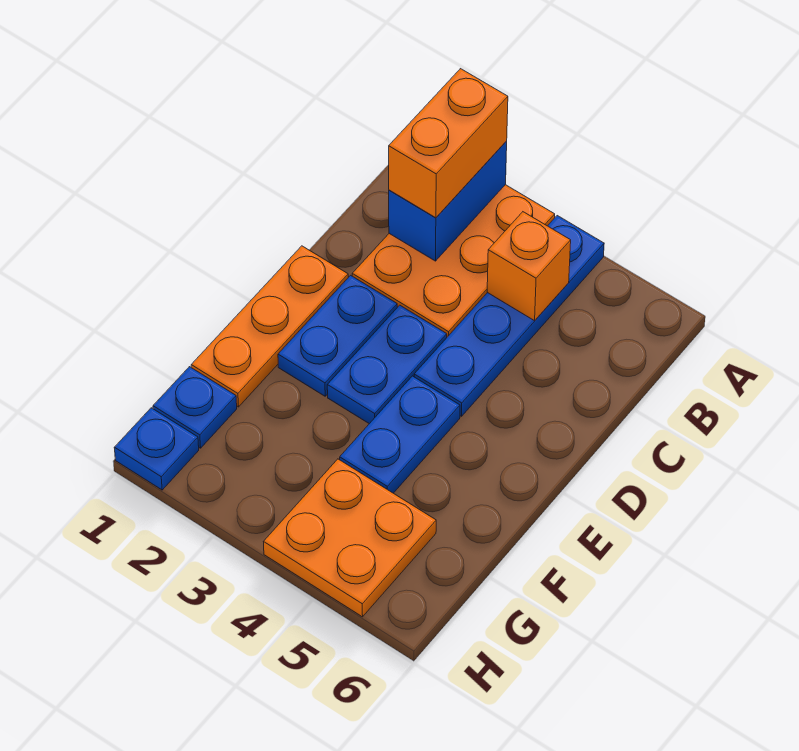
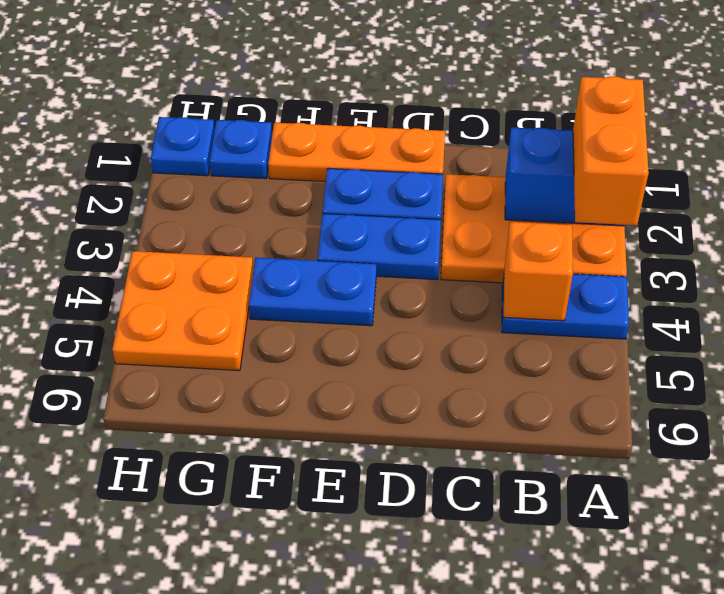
orange brick A2:B2 level 3 -> orange brick A2:A3 level 3
blue plate A4:D4 level 1 -> blue plate A4:B4 level 1

